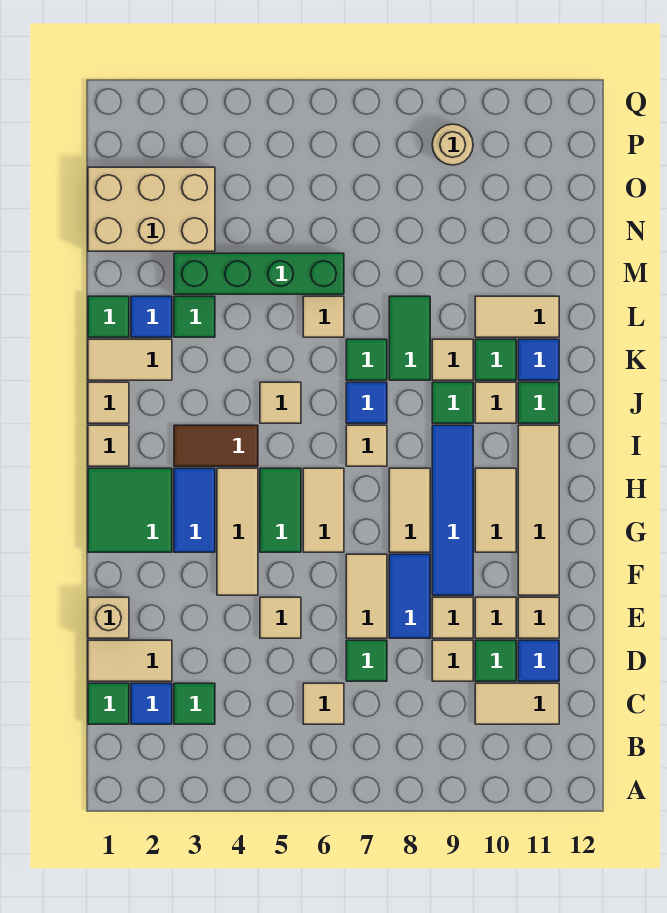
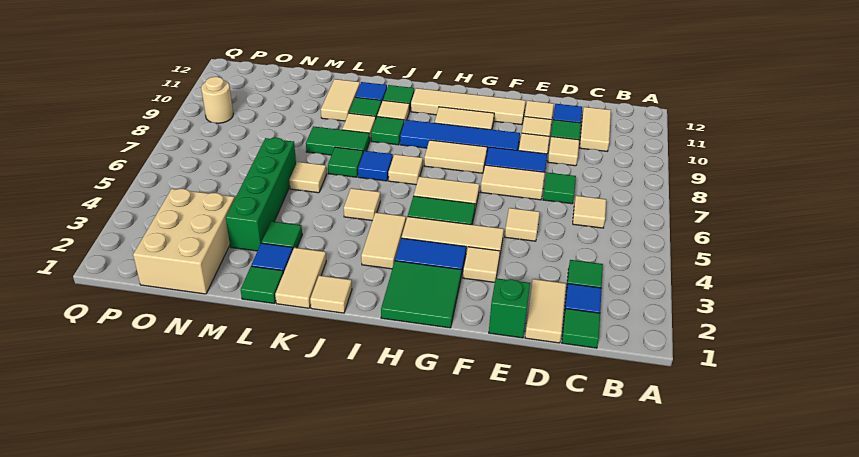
tan brick E1 level 1 -> green brick E1 level 1
tan tile I1 level 1 -> tan tile F3 level 1
brown tile I3:I4 level 1 -> tan tile I3:I4 level 1

